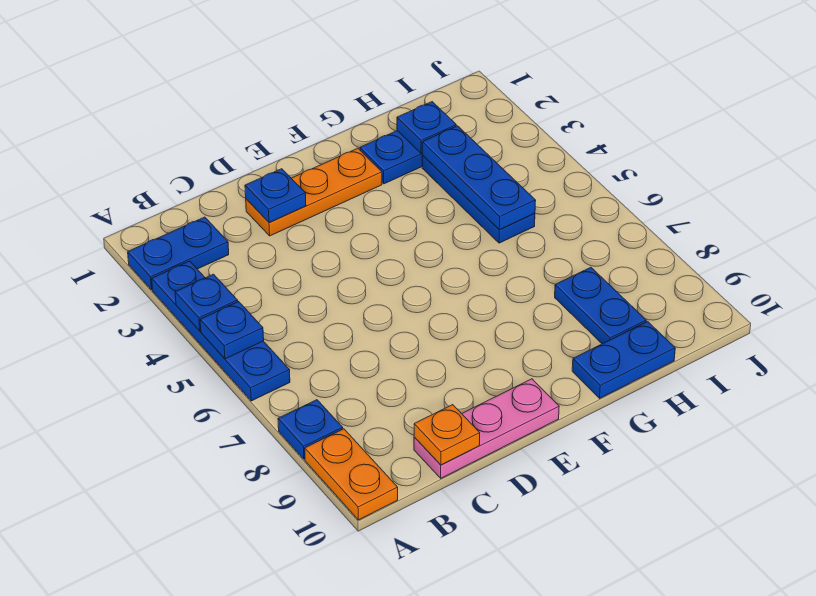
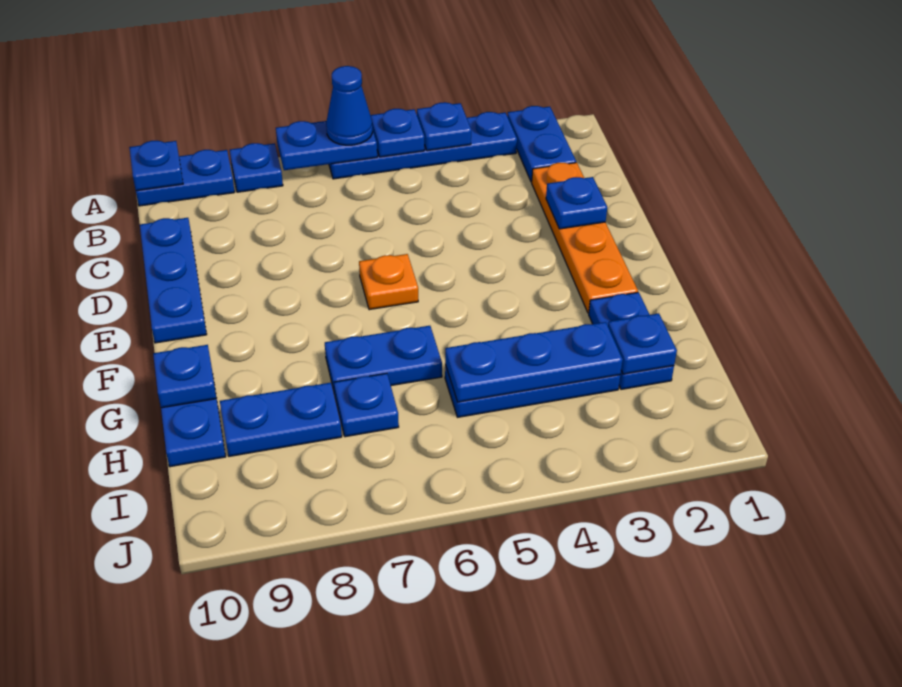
none -> blue plate A6:A7 level 2
none -> blue cone A6 level 3
orange plate A9:A10 level 1 -> blue plate A9:A10 level 1
none -> blue plate A10 level 2
pink plate C10:E10 level 1 -> blue plate C10:E10 level 1
orange plate C10 level 2 -> orange plate E6 level 1
orange plate D2:F2 level 1 -> orange plate C2:F2 level 1
none -> blue plate G6:G7 level 1
none -> blue plate G10 level 2
none -> blue plate H7 level 1

